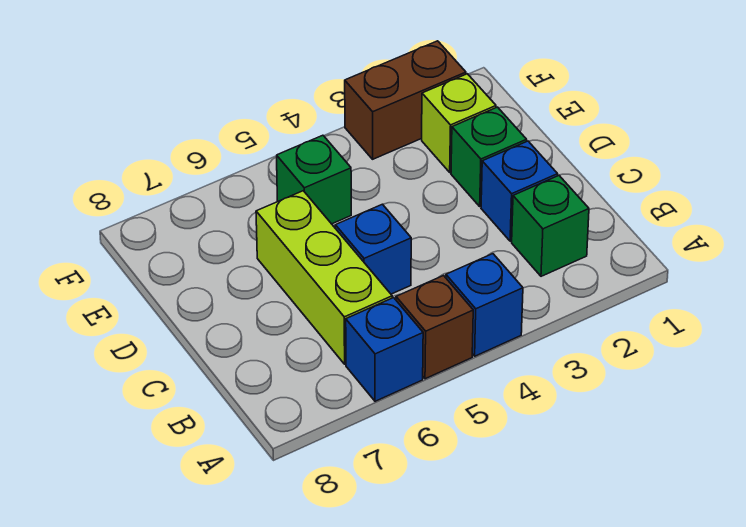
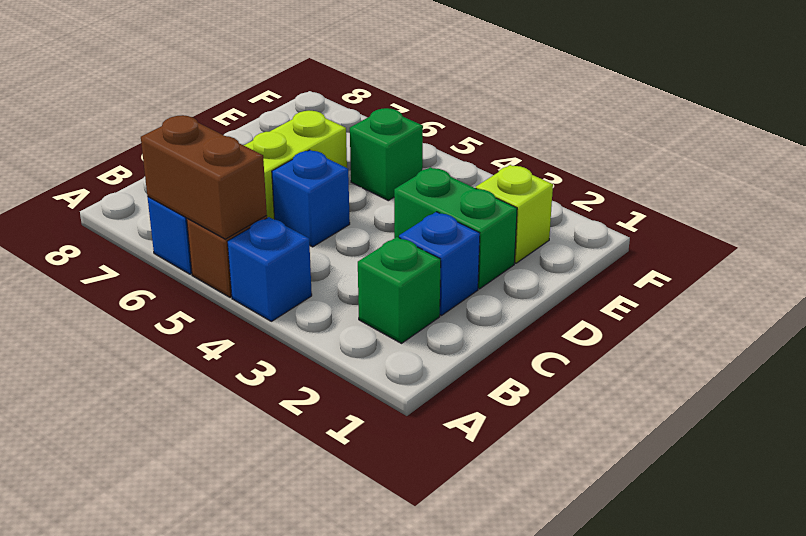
green brick D2 level 1 -> green brick D2:D3 level 1
brown brick F2:F3 level 1 -> brown brick A5:A6 level 2

